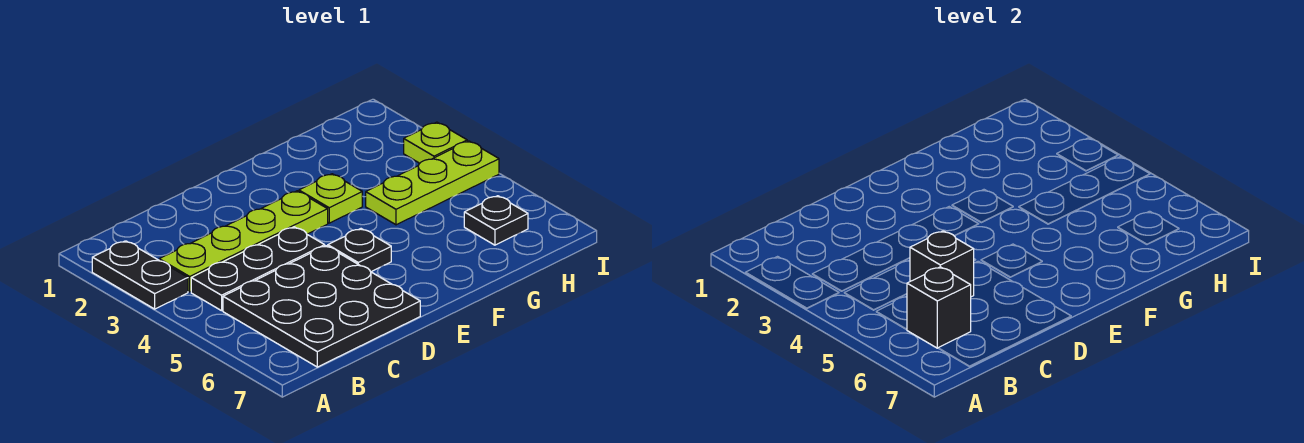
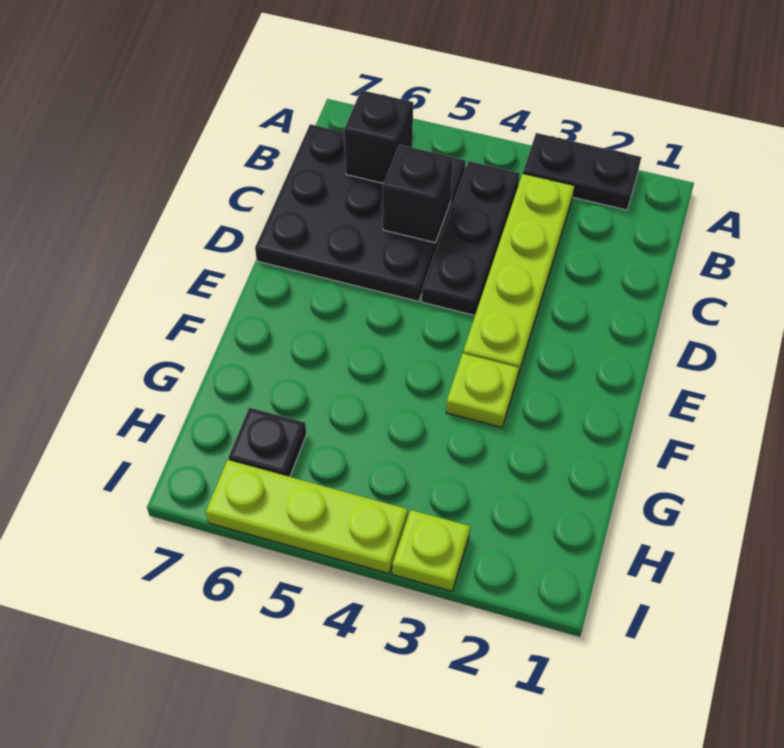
black plate E5 level 1 -> none
lime plate G4:I4 level 1 -> lime plate I4:I6 level 1

